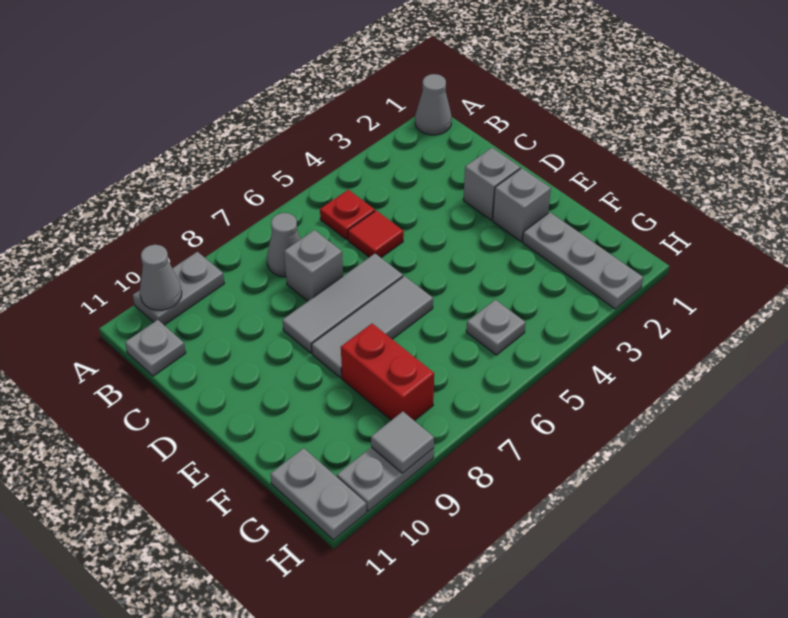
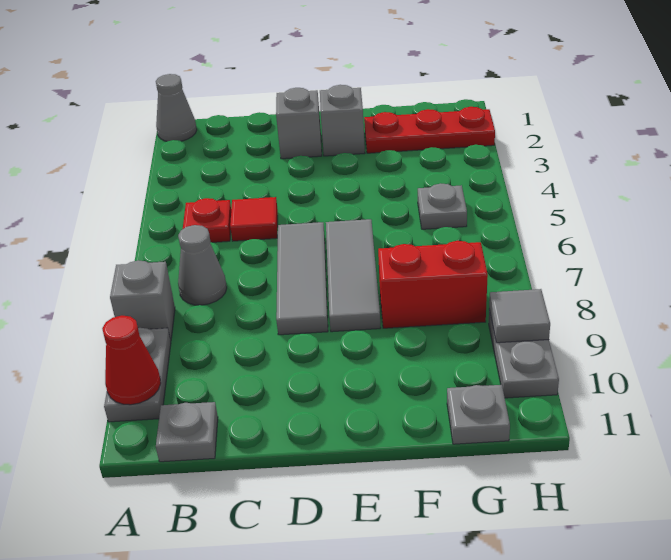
grey cone A10 level 2 -> red cone A10 level 2
grey brick C7 level 1 -> grey brick A8 level 1
grey plate F2:H2 level 1 -> red plate F2:H2 level 1
grey plate G11:H11 level 1 -> grey plate G11 level 1

